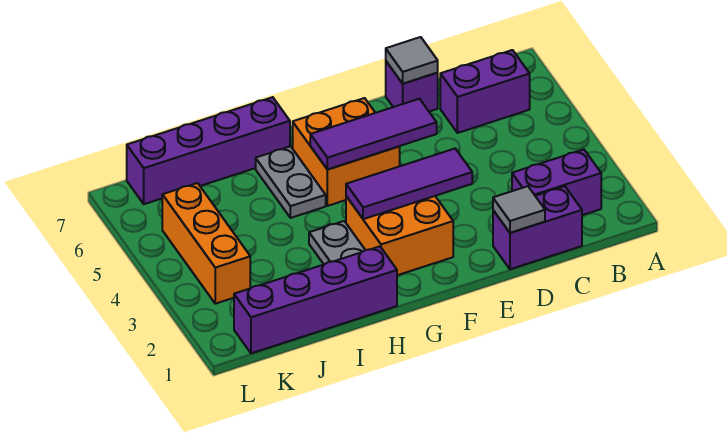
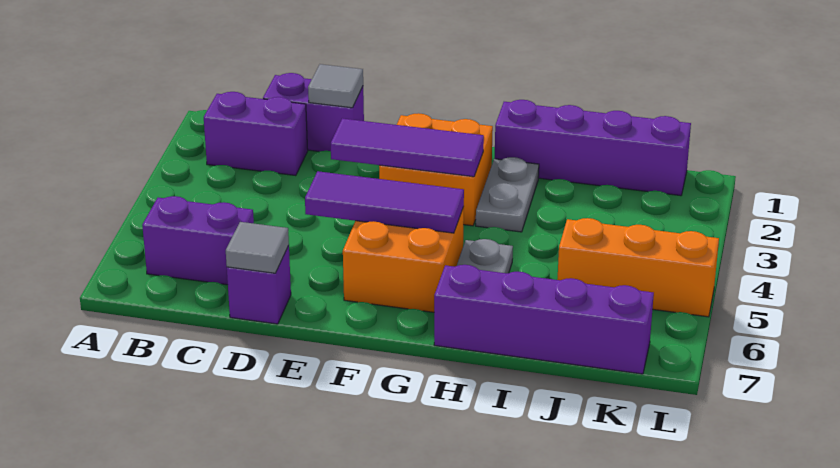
orange brick K3:K5 level 1 -> orange brick J5:L5 level 1

